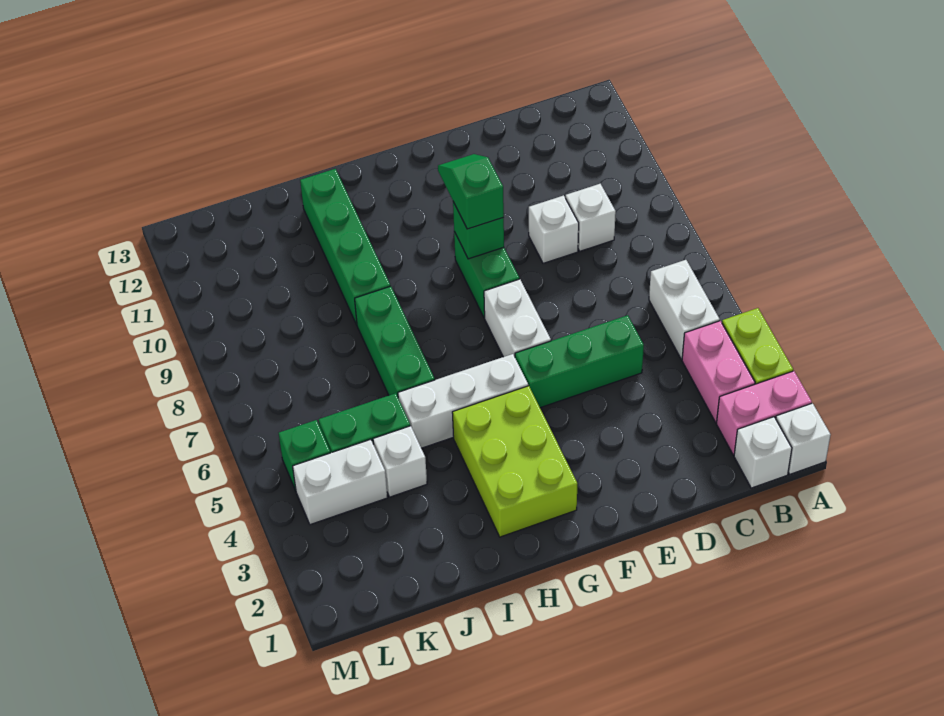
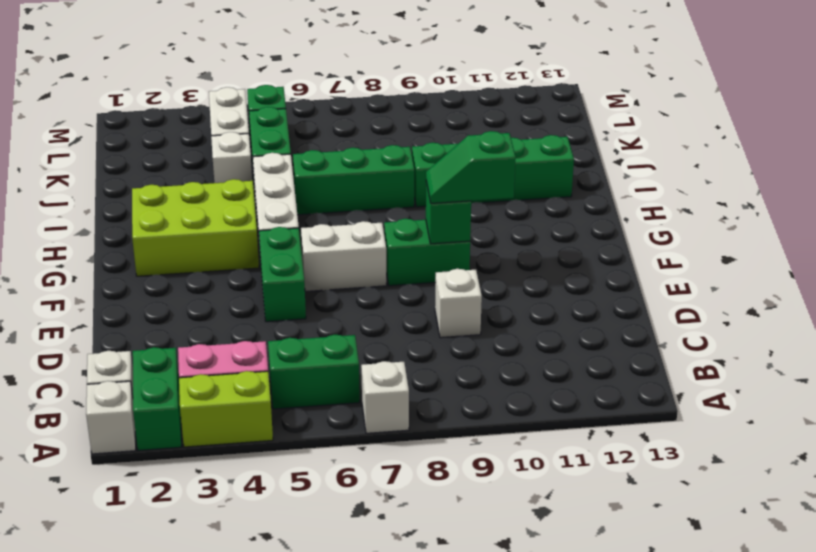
pink brick A2:B2 level 1 -> green brick A2:B2 level 1
white brick B5:B6 level 1 -> green brick B5:B6 level 1
white brick C9 level 1 -> white brick A7 level 1
green brick D5:F5 level 1 -> green brick E5:F5 level 1
green slope F9:F10 level 3 top 9 -> green slope F9:F10 level 3 top 10

